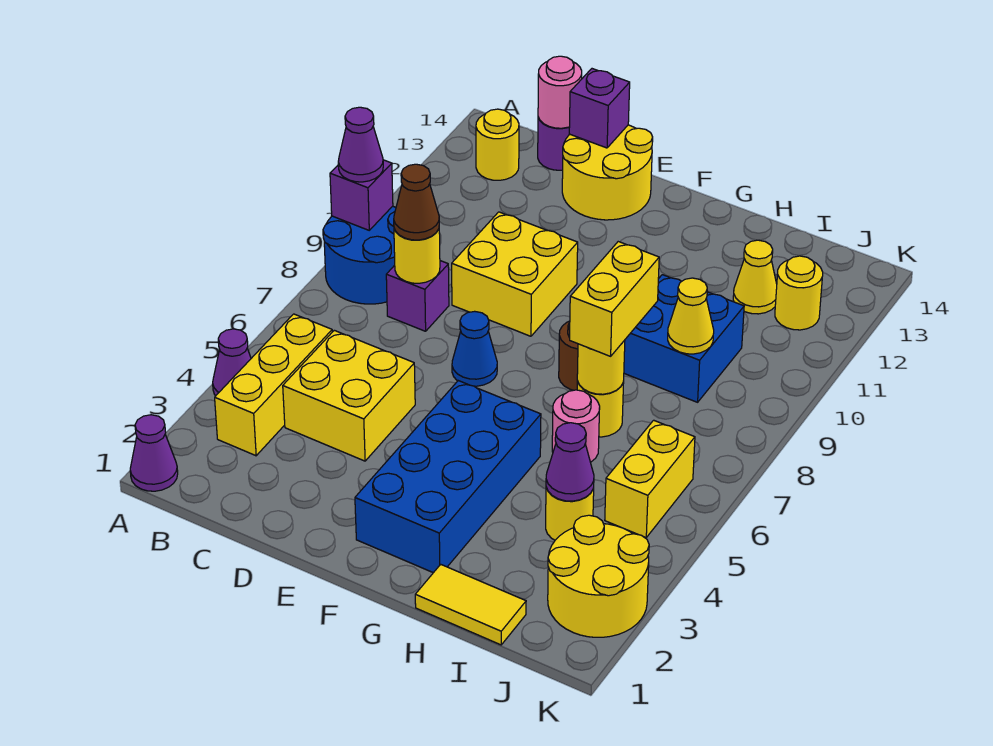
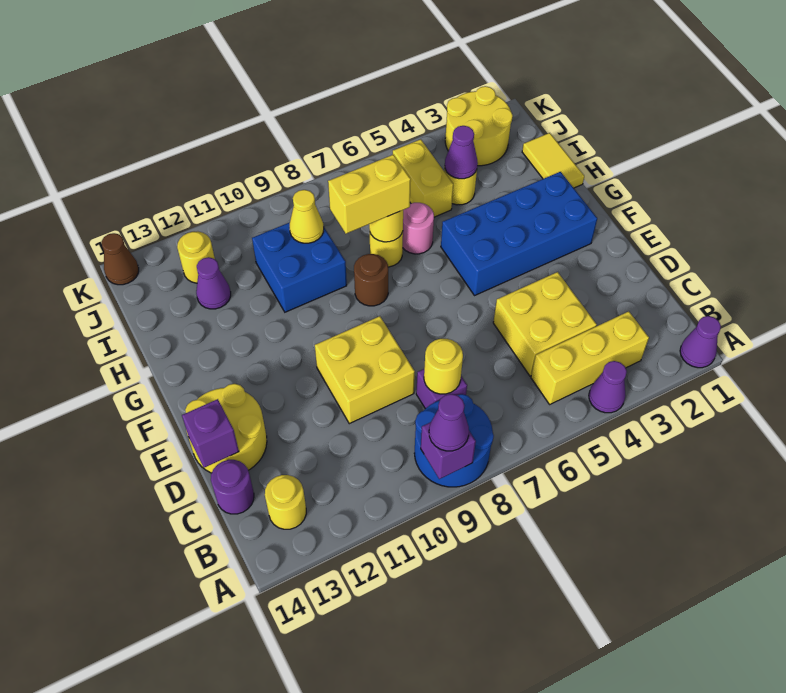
brown cone C8 level 3 -> brown cone K14 level 1
pink round brick C14 level 2 -> none
blue cone E7 level 1 -> none
yellow cone I12 level 1 -> purple cone I12 level 1
yellow brick J5:J6 level 1 -> yellow brick I5:J5 level 1

